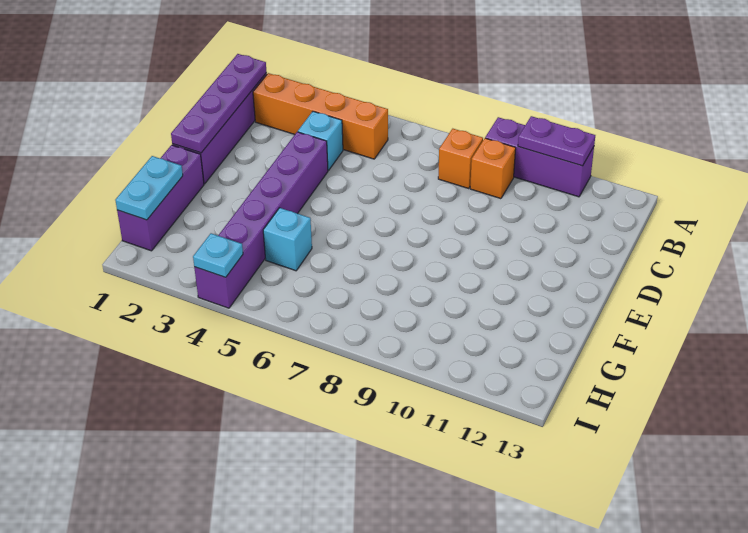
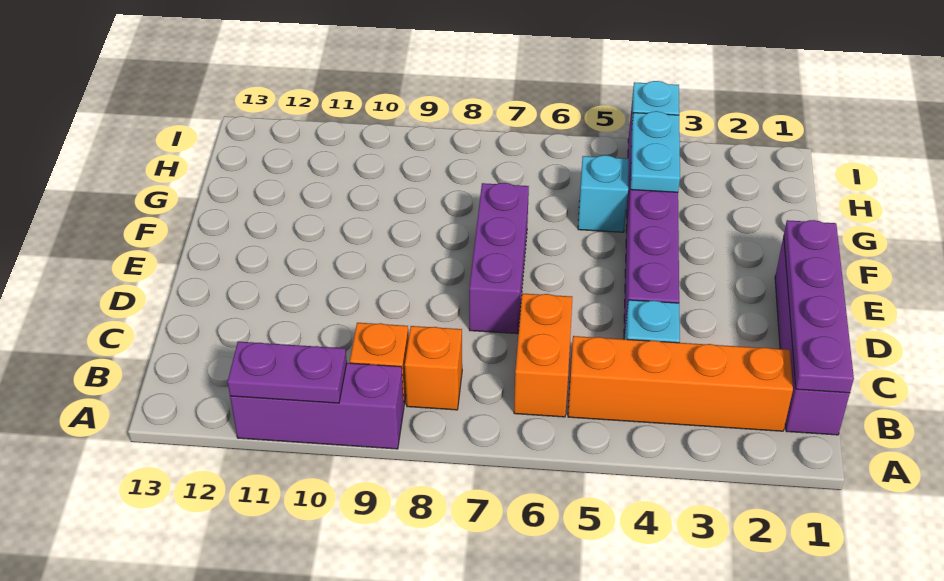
none -> orange brick B6:C6 level 1
purple brick F1:H1 level 1 -> purple brick D7:F7 level 1
cyan plate G1:H1 level 2 -> cyan plate G4:H4 level 2

